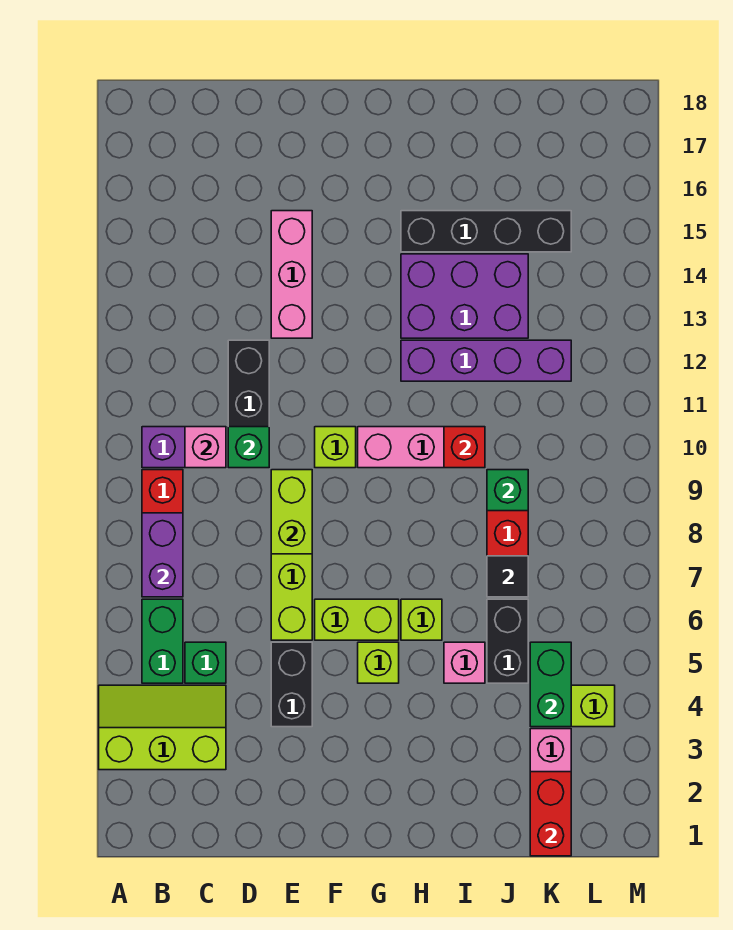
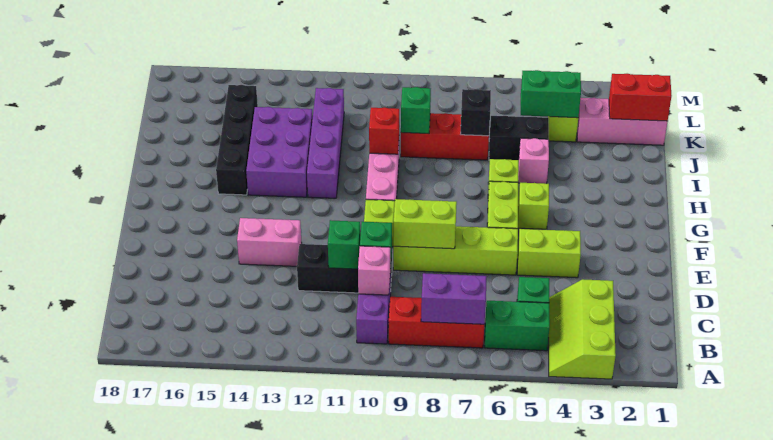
none -> green brick D11 level 2
black brick E4:E5 level 1 -> lime brick E4:E5 level 1
pink brick E13:E15 level 1 -> pink brick E13:E14 level 1
black tile J7 level 2 -> black brick J7 level 2

